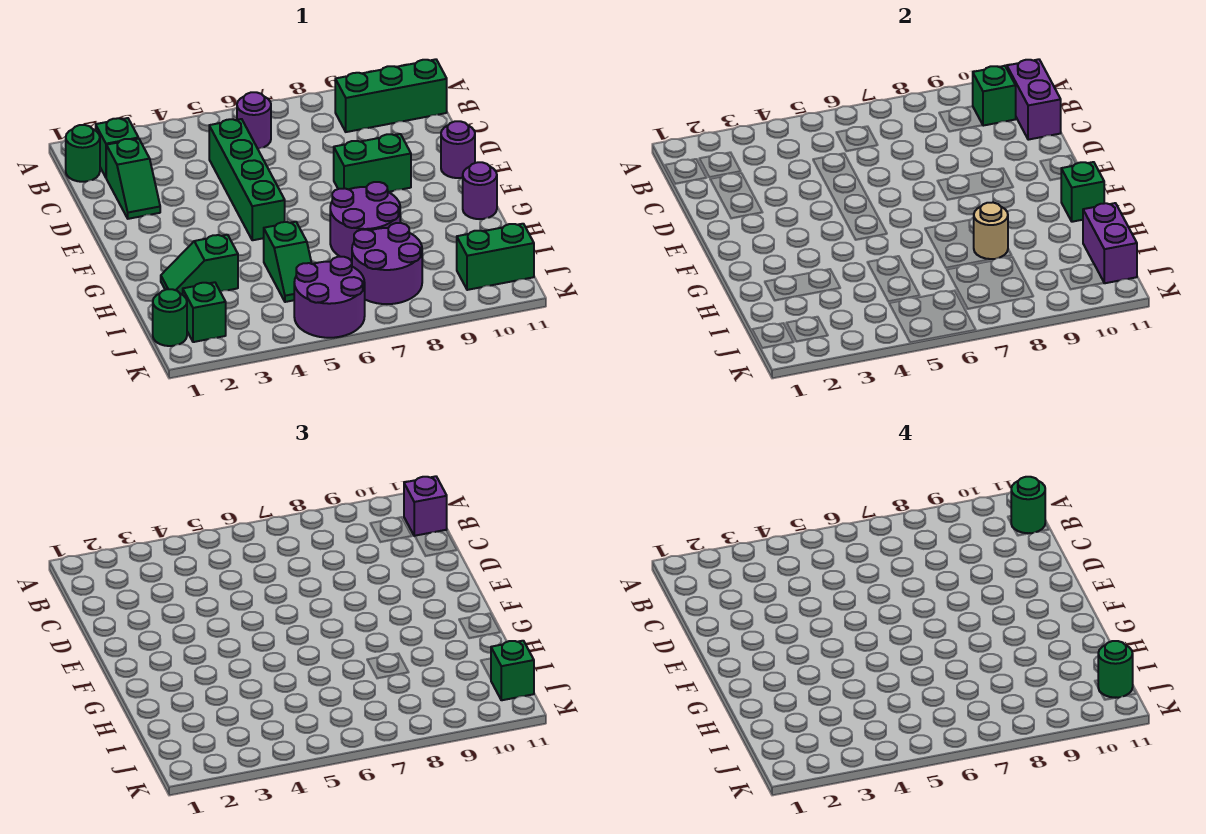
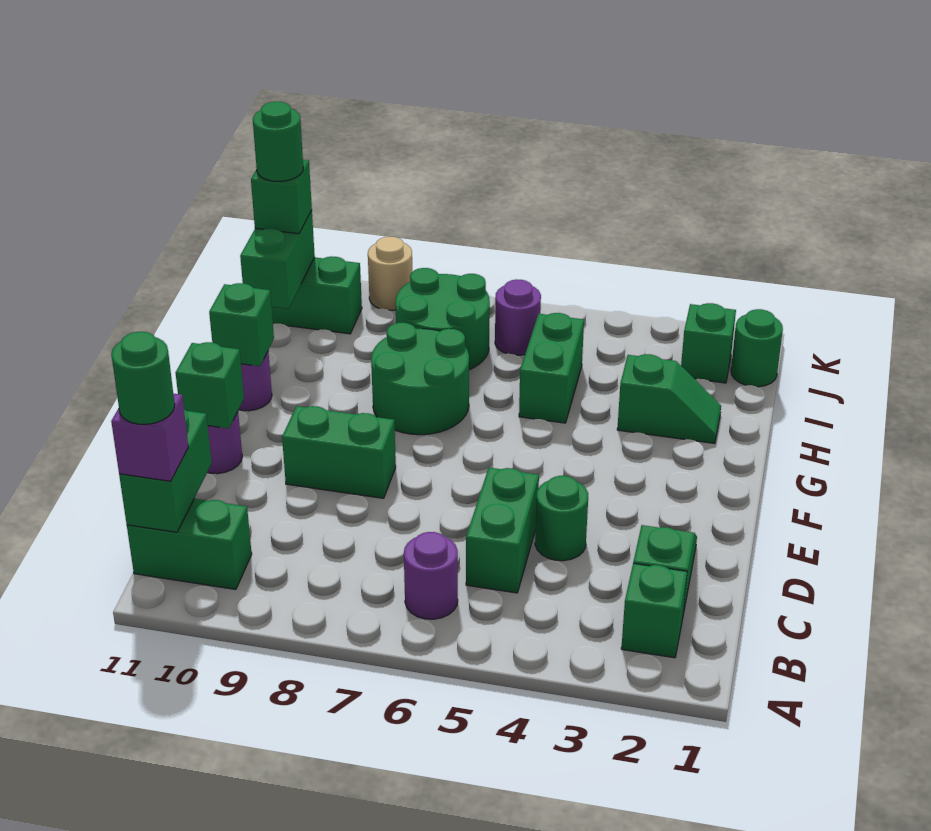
green round brick B1 level 1 -> green round brick D4 level 1
green brick B9:B11 level 1 -> green brick B10:B11 level 1
green brick B10 level 2 -> green brick E11 level 2
purple brick B11:C11 level 2 -> green brick B11:C11 level 2
green brick C5:F5 level 1 -> green brick C5:D5 level 1
purple round brick G7:H8 level 1 -> green round brick G7:H8 level 1
green slope H5:I5 level 1 top H -> green brick H5:I5 level 1
tan round brick H8 level 2 -> tan round brick K9 level 1
purple round brick I7:J8 level 1 -> green round brick I7:J8 level 1
purple brick I11:J11 level 2 -> green brick I11:J11 level 2
purple round brick J5:K6 level 1 -> purple round brick J6 level 1

